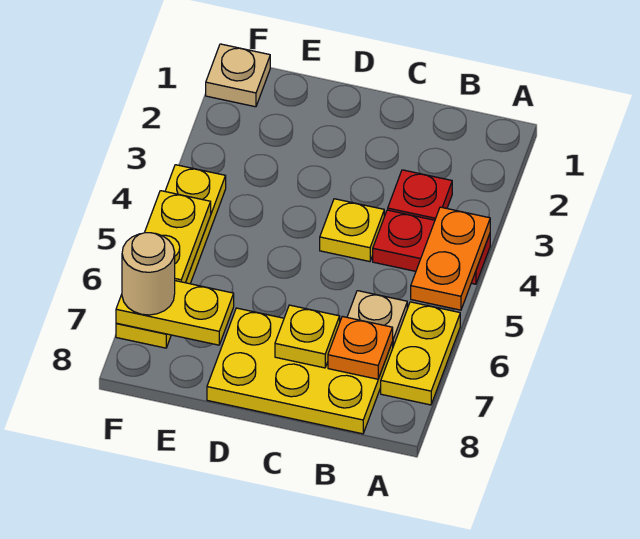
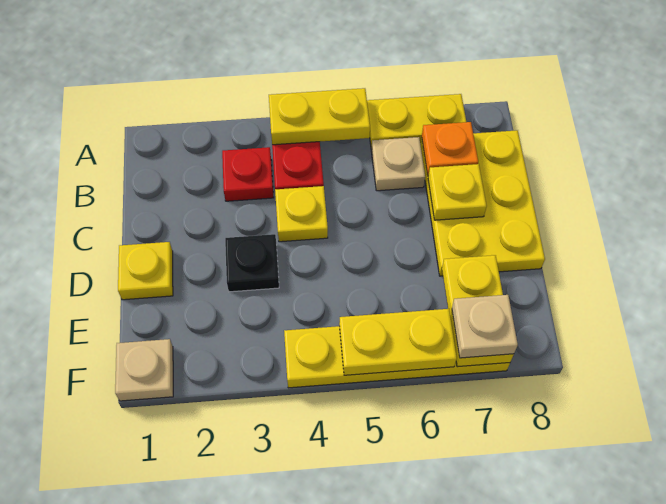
orange plate A4:A5 level 2 -> yellow plate A4:A5 level 2
none -> yellow plate D1 level 1
none -> black plate D3 level 1
tan round brick F7 level 3 -> tan plate F7 level 3

